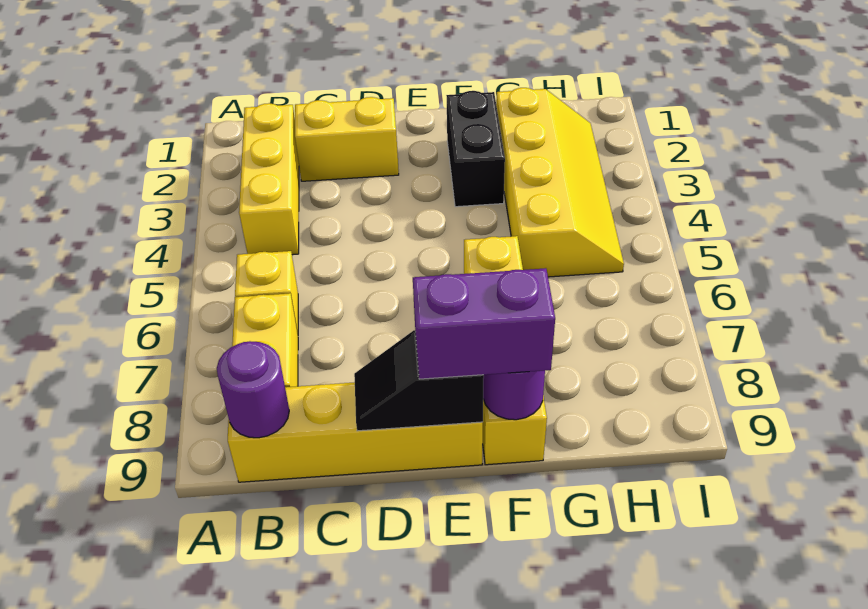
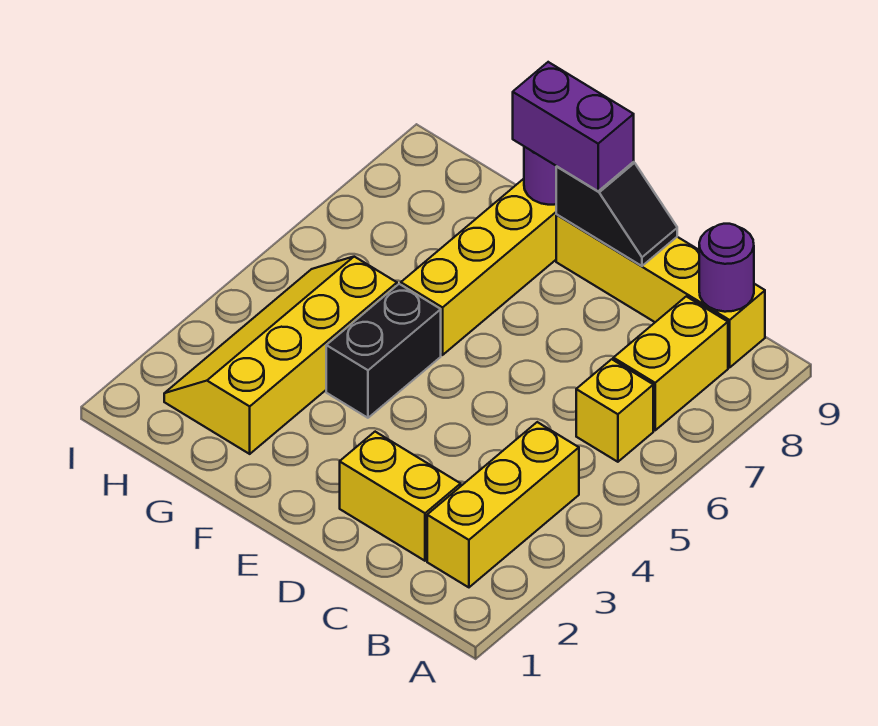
black brick F2:F3 level 1 -> black brick F4:F5 level 1

